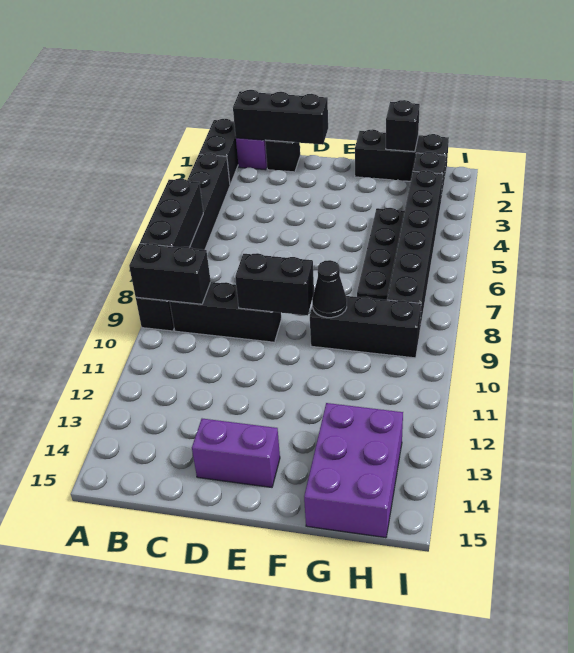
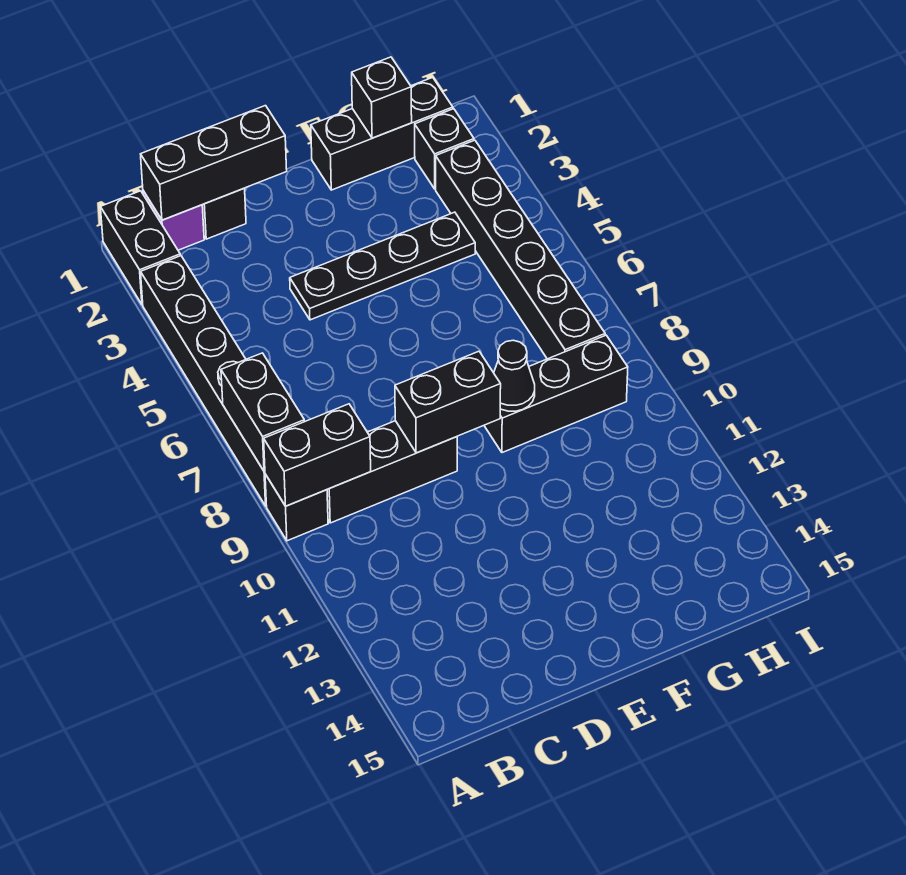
black brick A6:A8 level 2 -> black brick A7:A8 level 2
purple brick D14:E14 level 1 -> none
black plate G4:G7 level 1 -> black plate D4:G4 level 1
purple brick G13:H15 level 1 -> none

